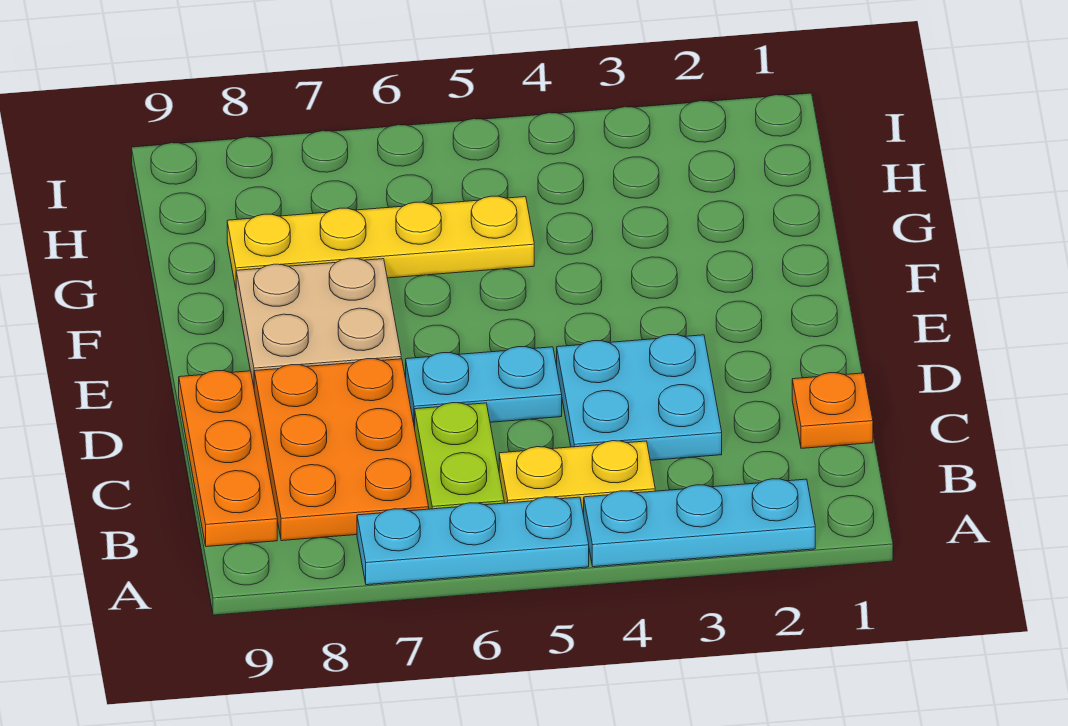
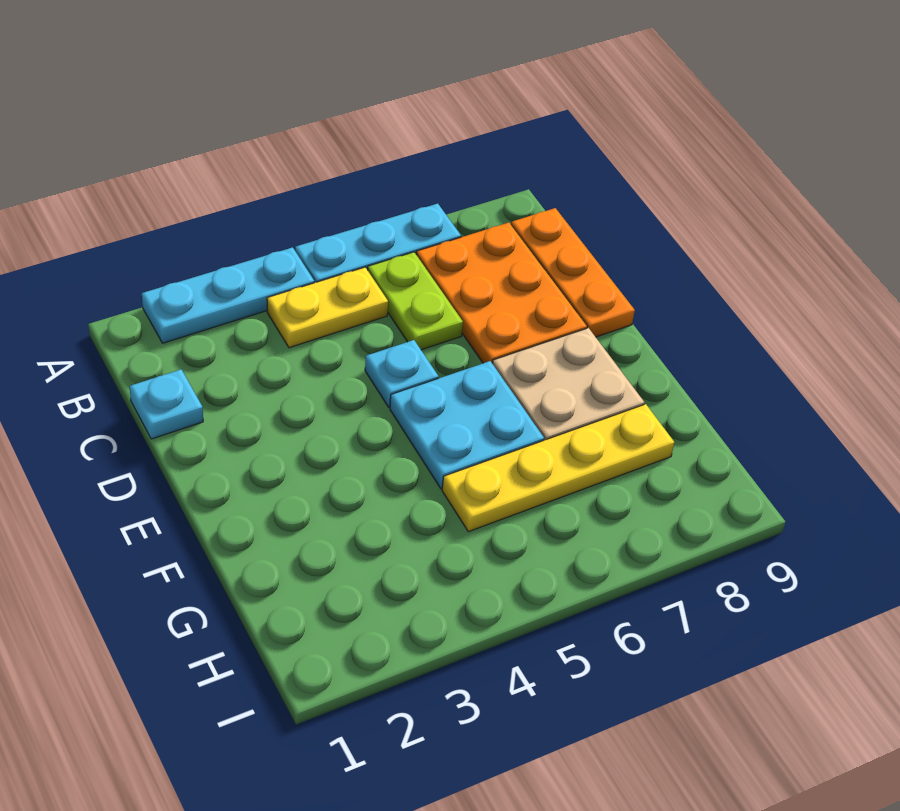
orange plate C1 level 1 -> cyan plate C1 level 1
cyan plate C3:D4 level 1 -> cyan plate E5:F6 level 1
cyan plate D5:D6 level 1 -> cyan plate D5 level 1

